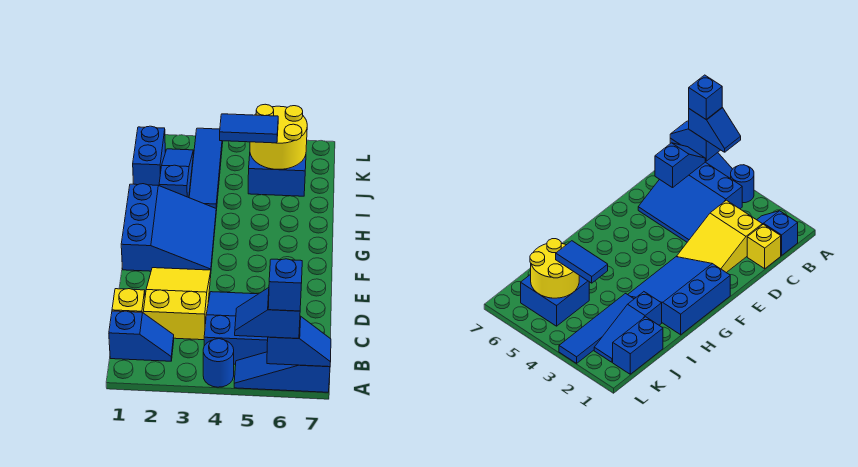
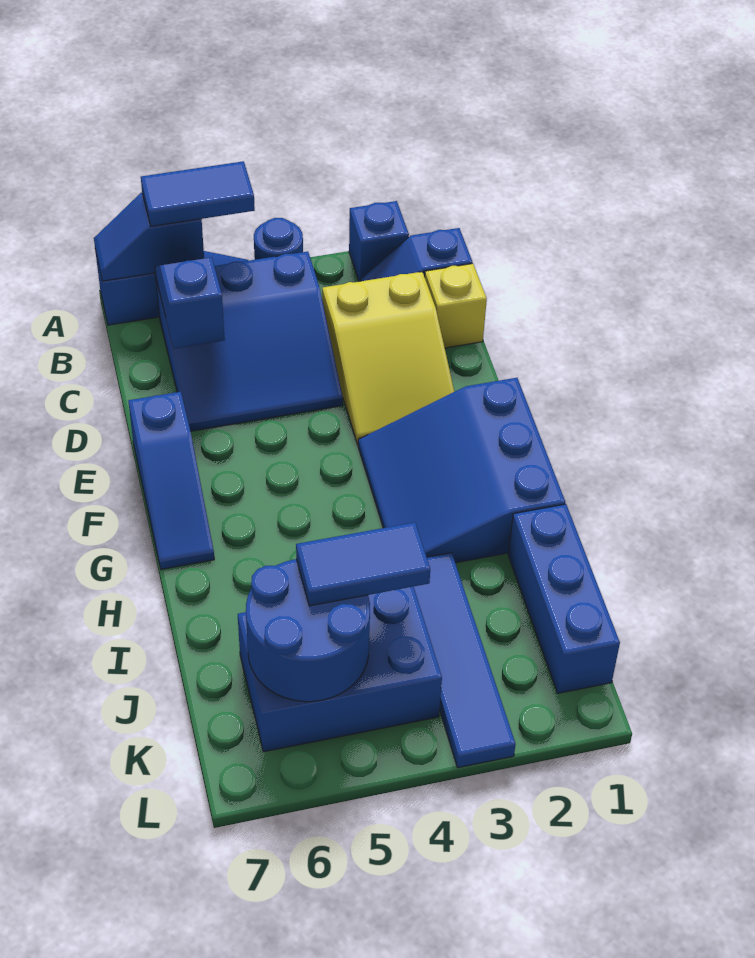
blue slope A5:A6 level 3 top 6 -> blue tile A5:A6 level 3
blue brick A6 level 4 -> blue brick A2 level 1
blue slope I2:K2 level 1 top I -> blue slope E7:G7 level 1 top E
blue brick J1:K1 level 1 -> blue brick I1:K1 level 1
blue brick J5:K6 level 1 -> blue brick J4:K6 level 1
yellow round brick J5:K6 level 2 -> blue round brick J5:K6 level 2

